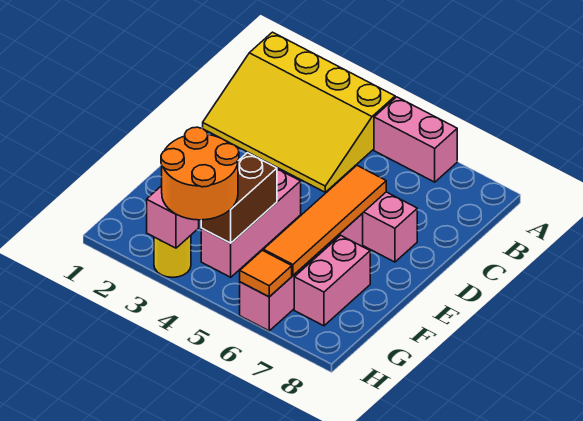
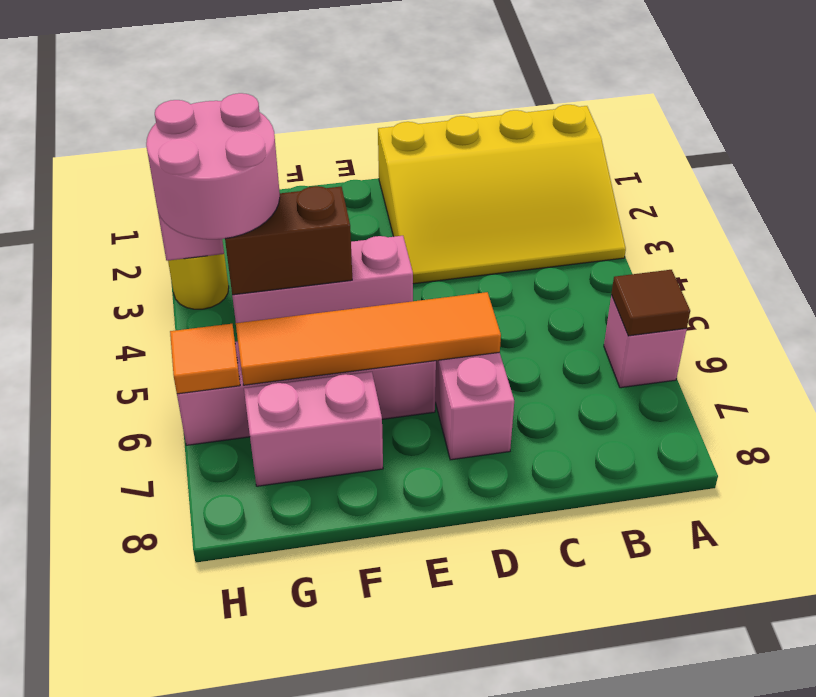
yellow slope A1:C4 level 1 top A -> yellow slope A1:D3 level 1 top 1
pink brick A5:A6 level 1 -> pink brick A6 level 1
none -> brown tile A6 level 2
orange round brick G3:H4 level 3 -> pink round brick G3:H4 level 3

